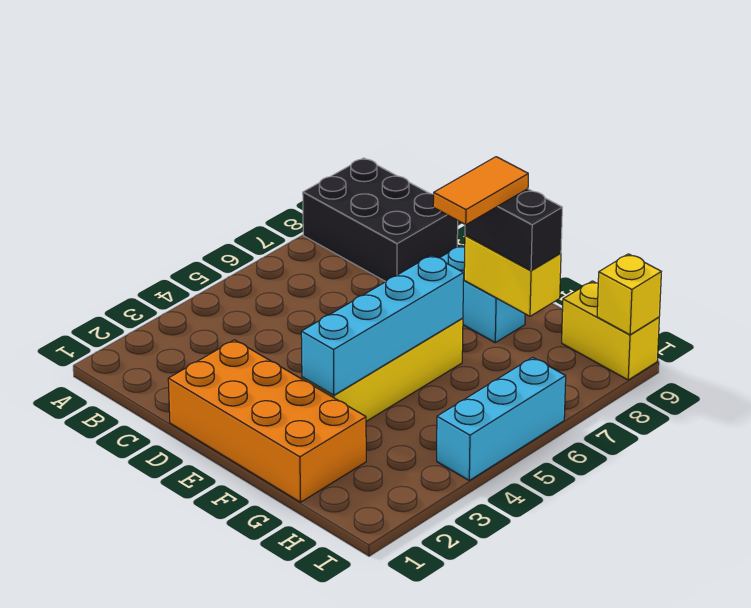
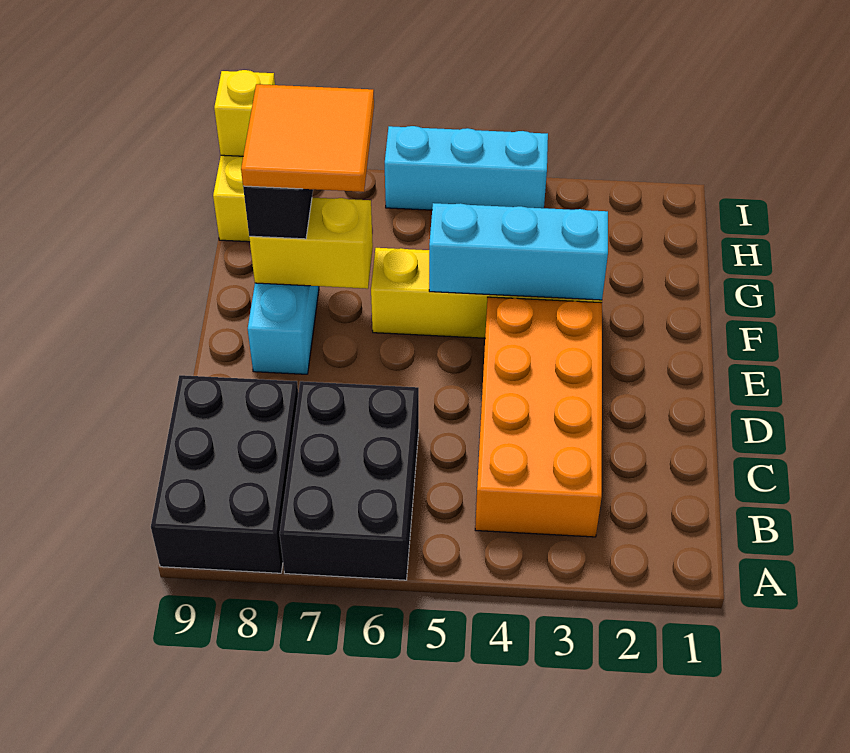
none -> black brick A6:C7 level 1
orange brick D1:G2 level 1 -> orange brick B3:E4 level 1
cyan brick F3:F6 level 2 -> cyan brick F3:F5 level 2
orange tile F7:F8 level 4 -> orange tile F7:G8 level 4
yellow brick F8:G8 level 2 -> yellow brick F7:F8 level 2

